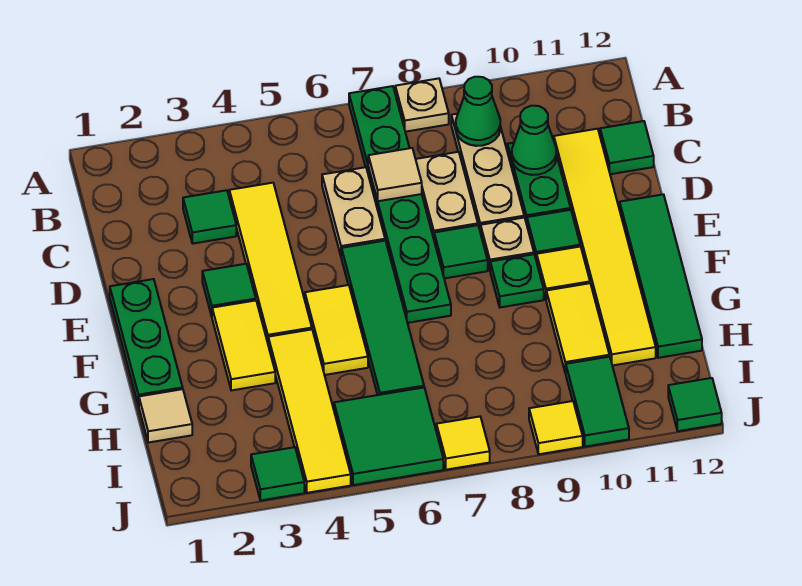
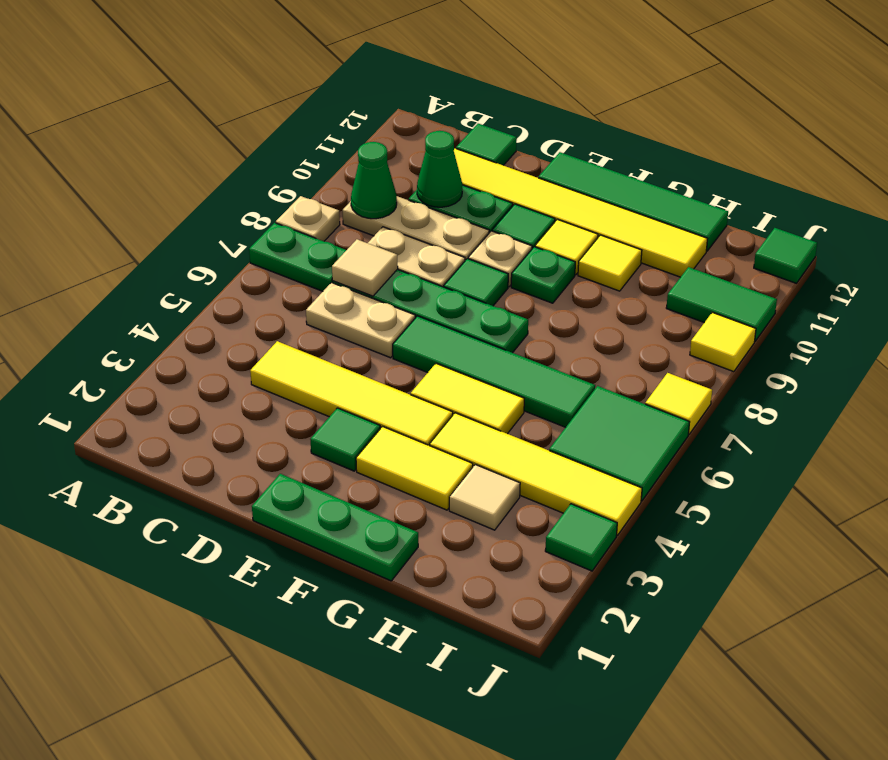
green tile C3 level 1 -> none
yellow tile G10:H10 level 1 -> yellow tile G10 level 1
tan tile H1 level 1 -> tan tile H3 level 1

